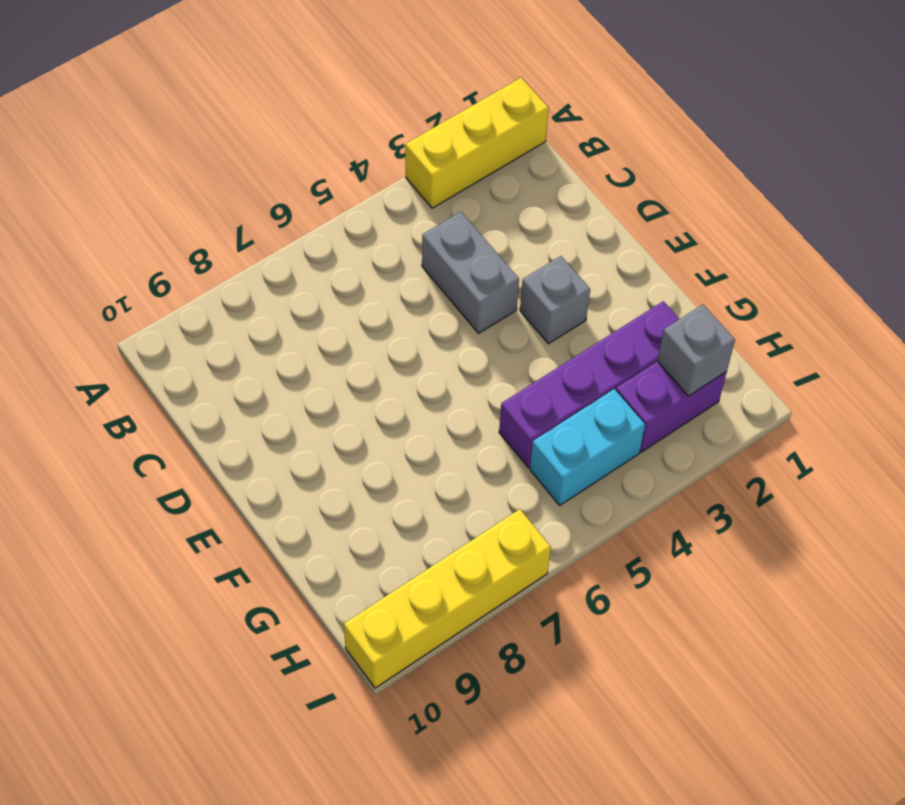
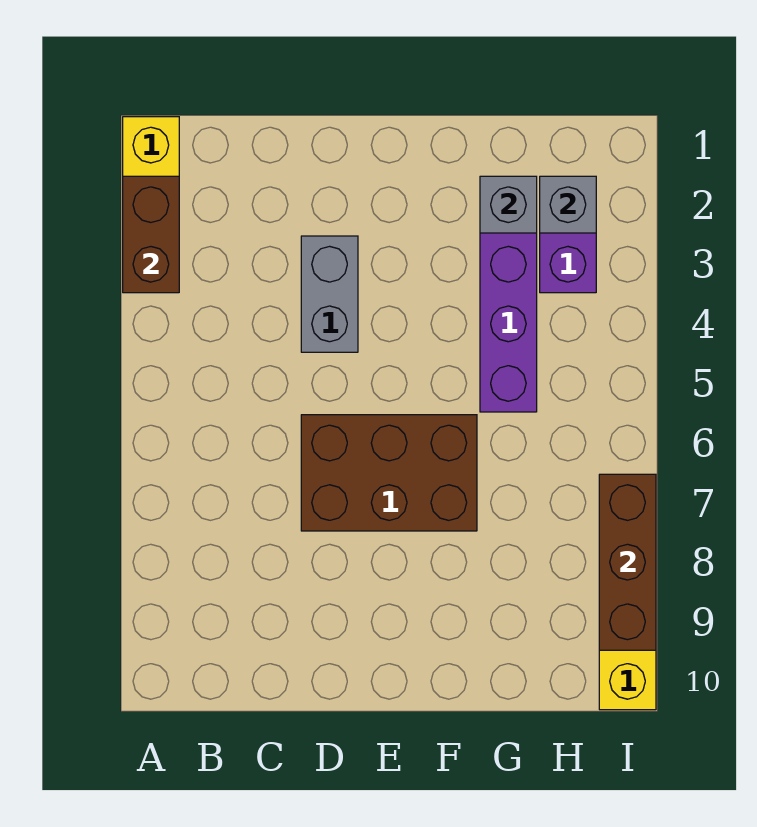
none -> brown brick A2:A3 level 2
grey brick C4:D4 level 1 -> grey brick D3:D4 level 1
none -> brown brick D6:F7 level 1
grey brick E3 level 1 -> grey brick G2 level 2
cyan brick H4:H5 level 1 -> none
none -> brown brick I7:I9 level 2

